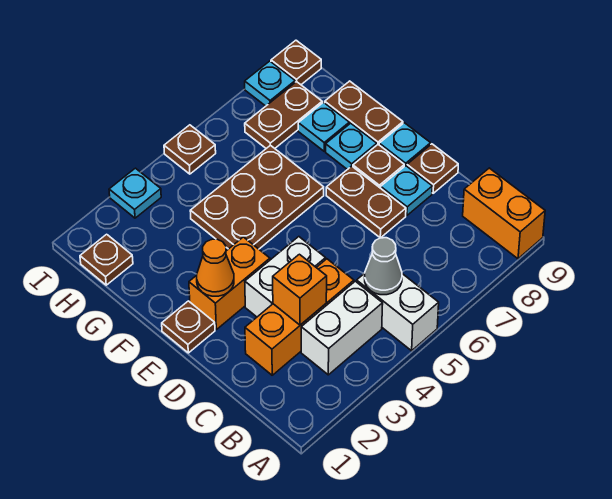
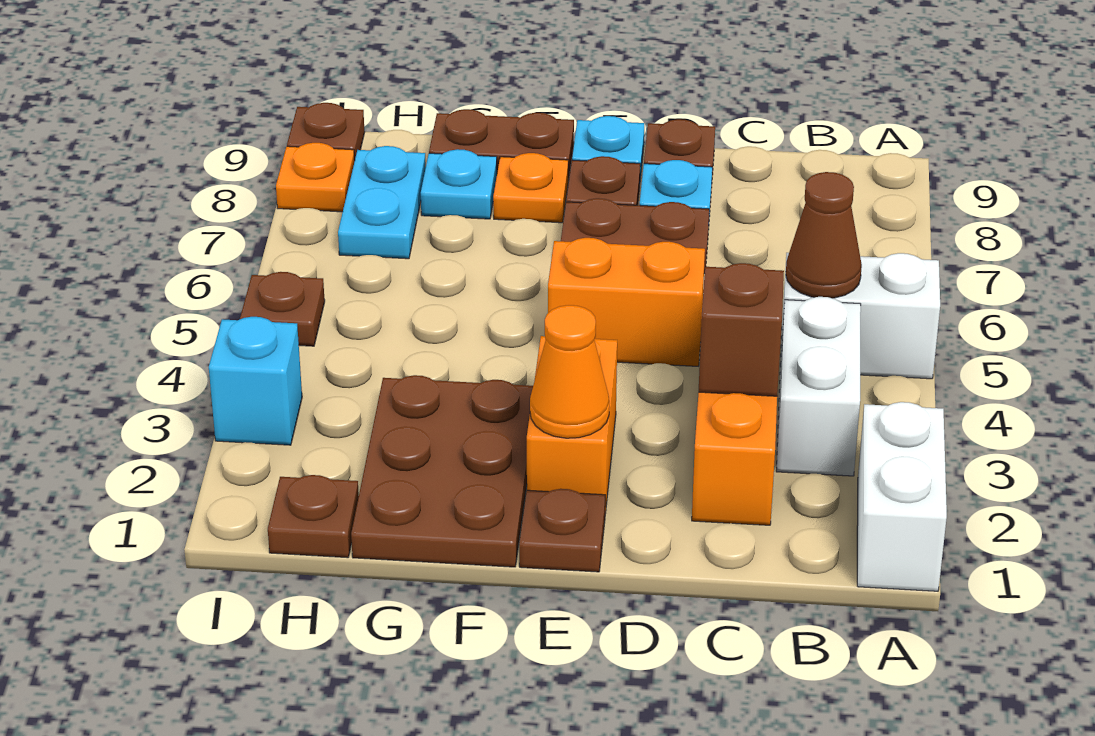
orange brick A9:B9 level 1 -> orange brick D5:E5 level 1
grey cone B5 level 2 -> brown cone B5 level 2
orange brick C3 level 2 -> brown brick C3 level 2
white brick D3:D4 level 1 -> white brick A1:A2 level 1
brown plate F4:G6 level 1 -> brown plate F1:G3 level 1
cyan plate F8 level 1 -> orange plate F8 level 1
brown plate H7:H8 level 1 -> cyan plate H7:H8 level 1
cyan plate I3 level 1 -> cyan brick I3 level 1
cyan plate I8 level 1 -> orange plate I8 level 1

